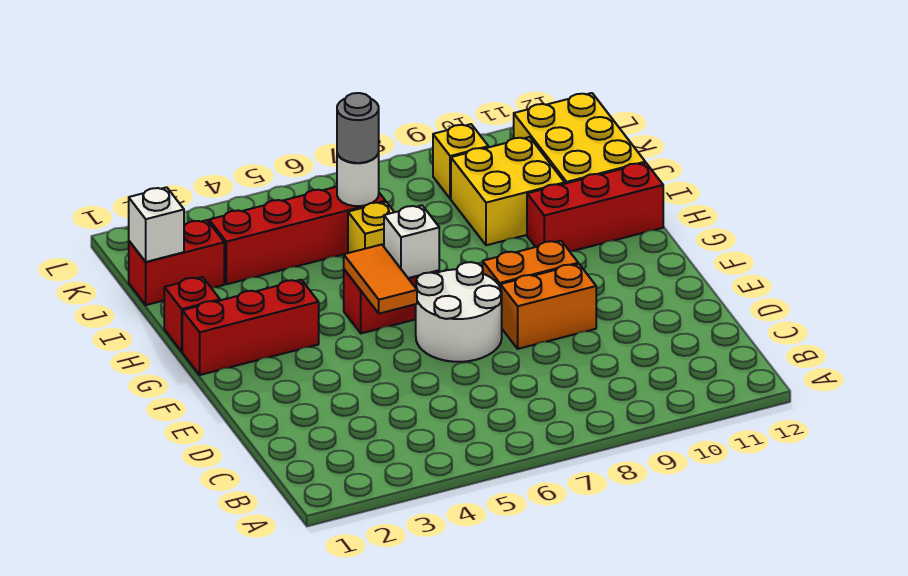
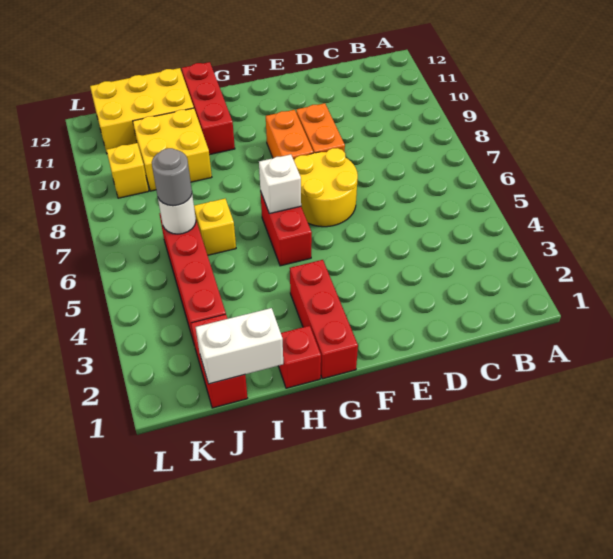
white round brick E6:F7 level 1 -> yellow round brick E6:F7 level 1
orange tile F5:G5 level 2 -> none
white brick J1 level 2 -> white brick I1:J1 level 2

